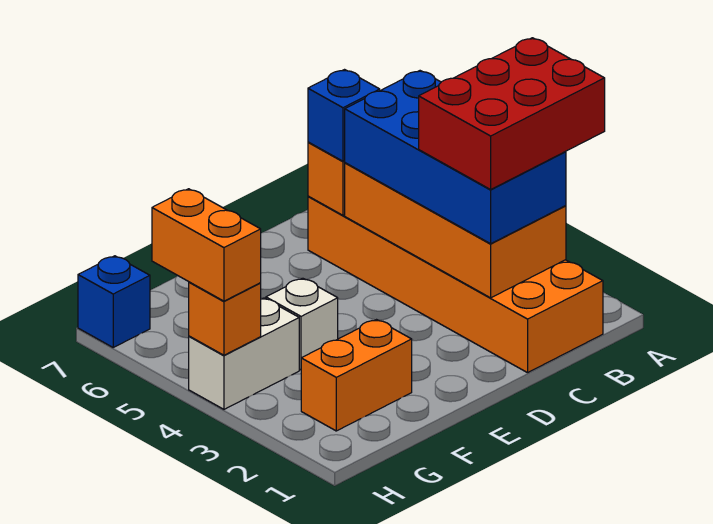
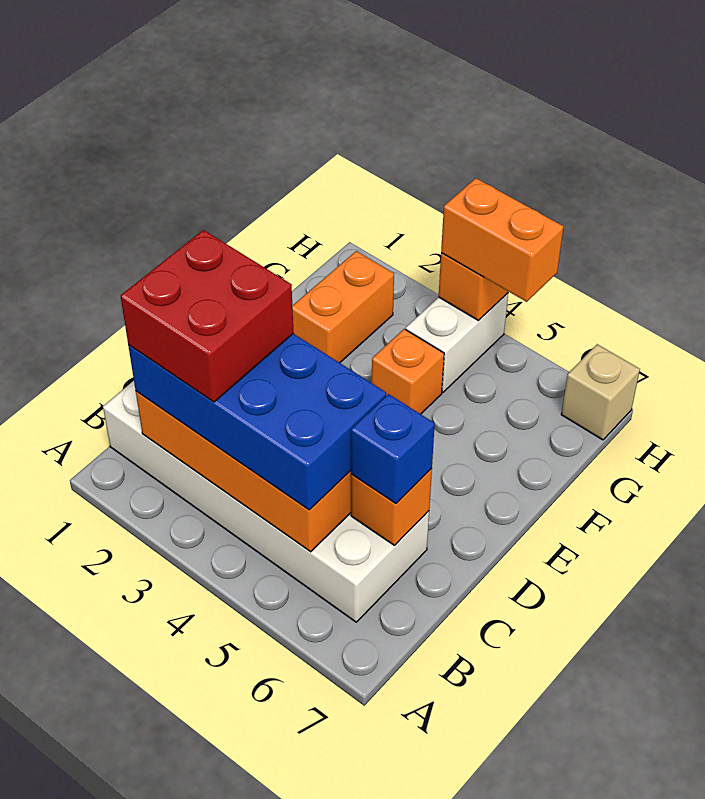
red brick A2:C3 level 4 -> red brick B2:C3 level 4
orange brick B1:C6 level 1 -> white brick B1:C6 level 1
white brick F4 level 1 -> orange brick F4 level 1
blue brick H7 level 1 -> tan brick H7 level 1

